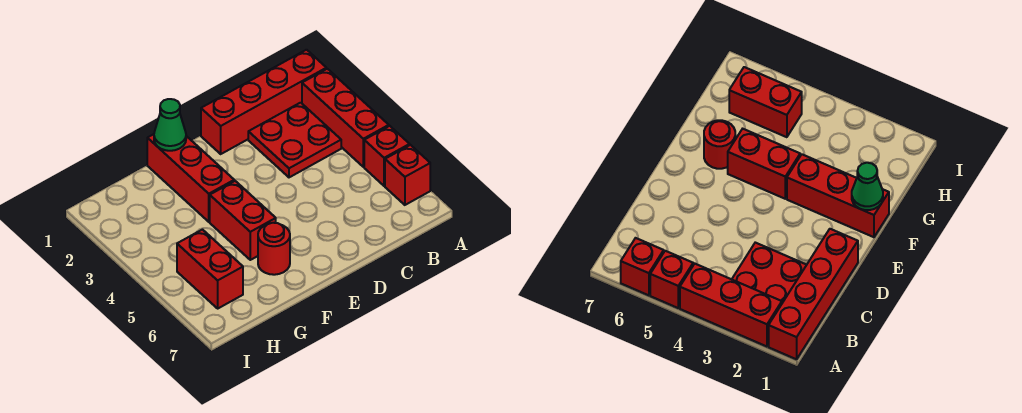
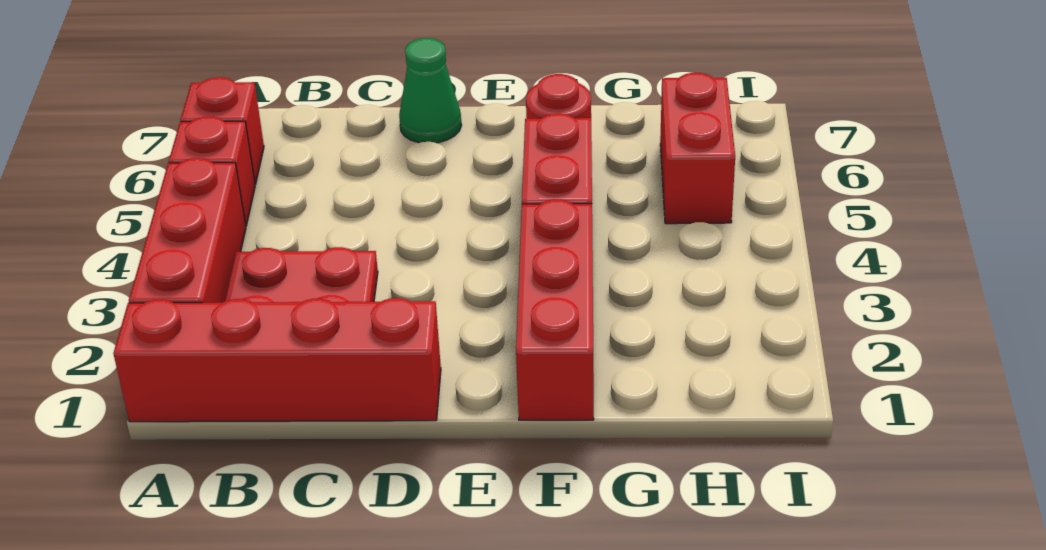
green cone F1 level 2 -> green cone D7 level 1

